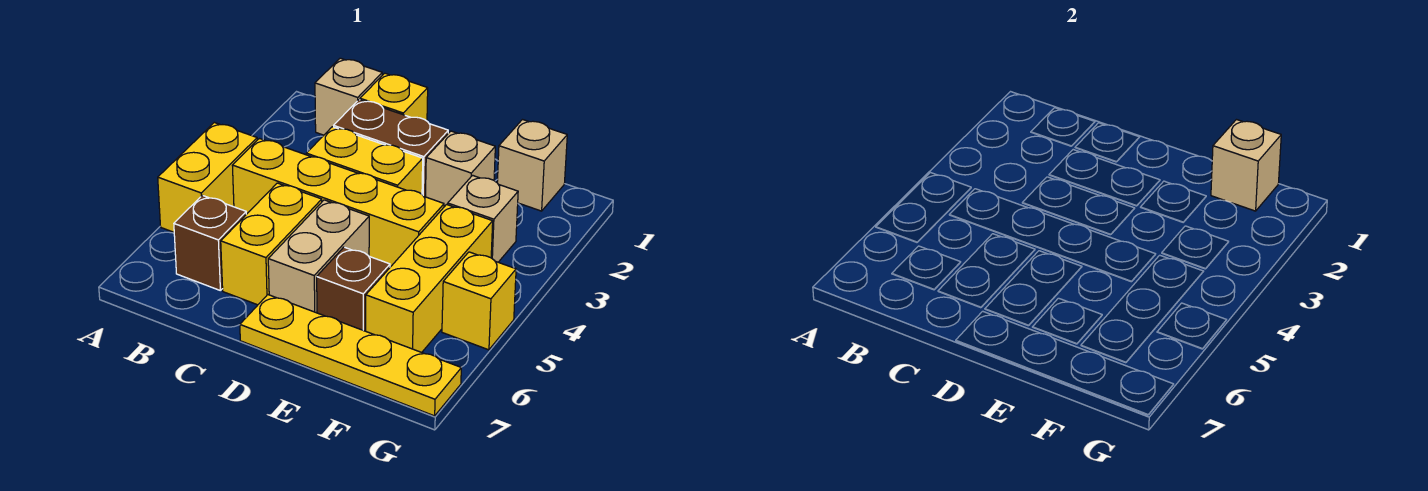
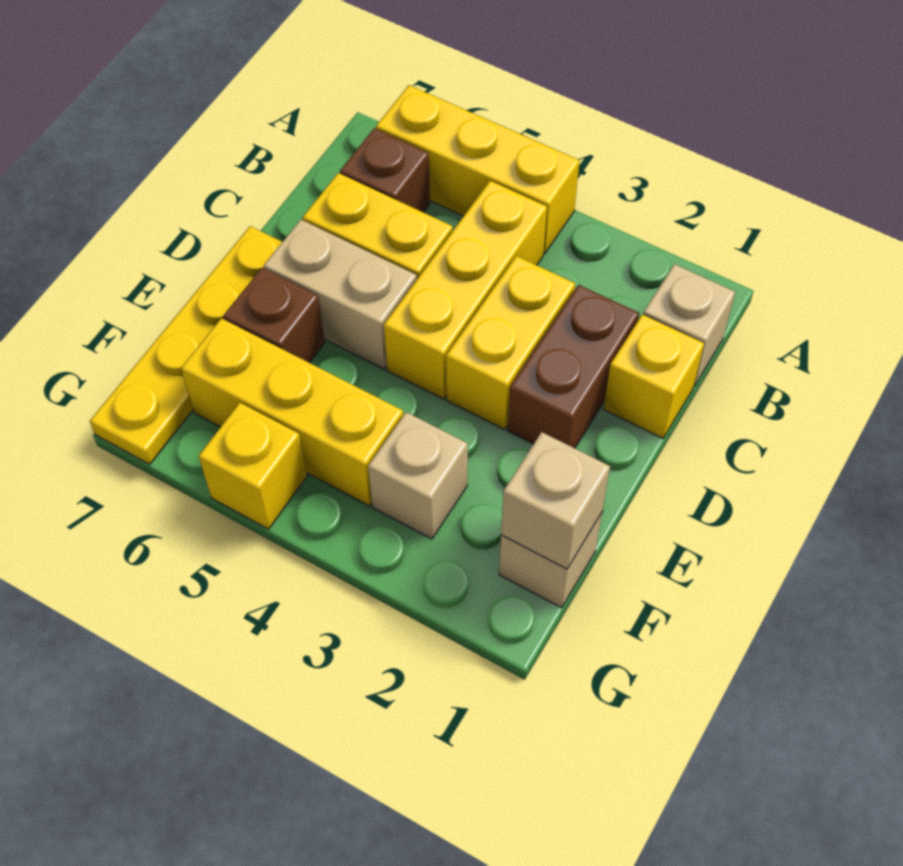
yellow brick A4:A5 level 1 -> yellow brick A4:A6 level 1
yellow brick B4:E4 level 1 -> yellow brick B4:D4 level 1
tan brick E2 level 1 -> none

